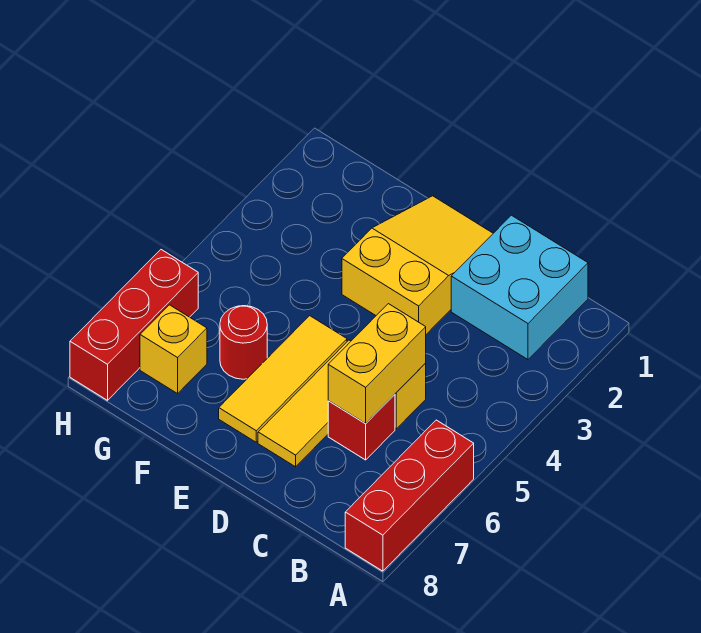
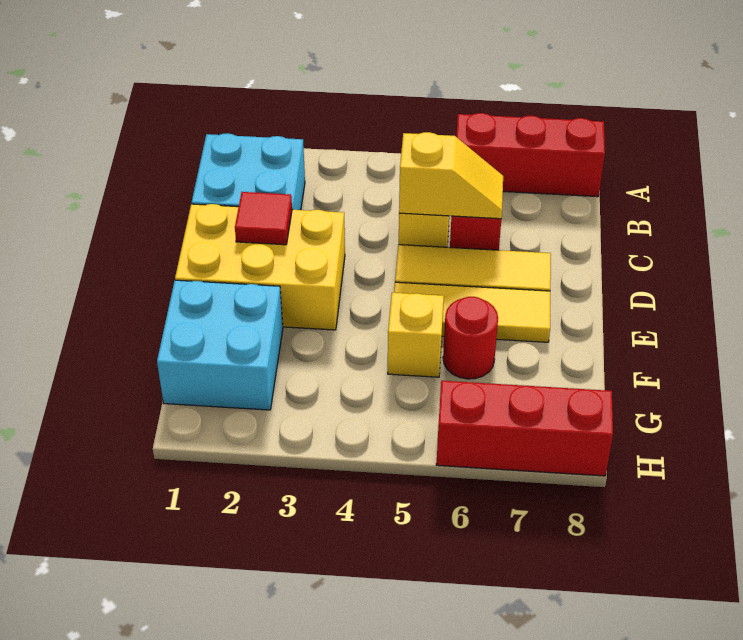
yellow brick C5:C6 level 2 -> yellow slope C5:C6 level 2 top 5
yellow slope D1:E3 level 1 top 3 -> yellow brick D1:E3 level 1
none -> red tile D2 level 2
none -> cyan brick F1:G2 level 1
yellow brick G7 level 1 -> yellow brick F5 level 1

